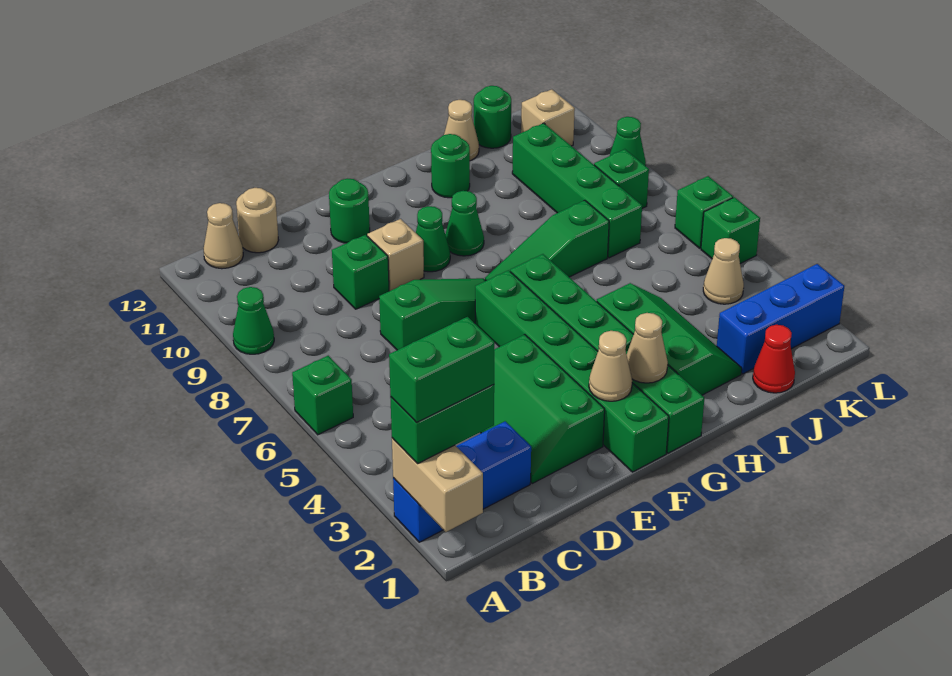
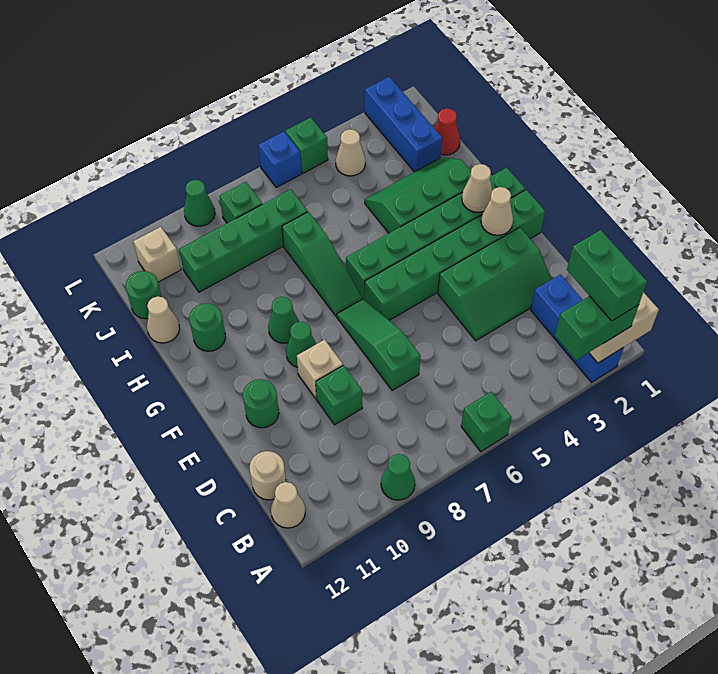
green brick A2:B2 level 3 -> green brick A2:A3 level 3
green brick L6 level 1 -> blue brick L6 level 1

